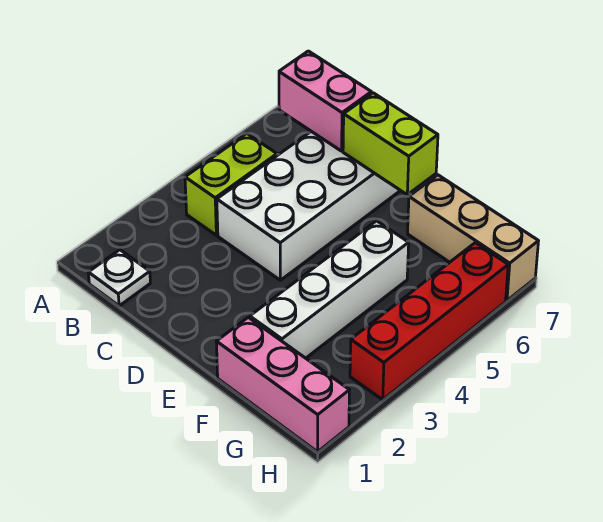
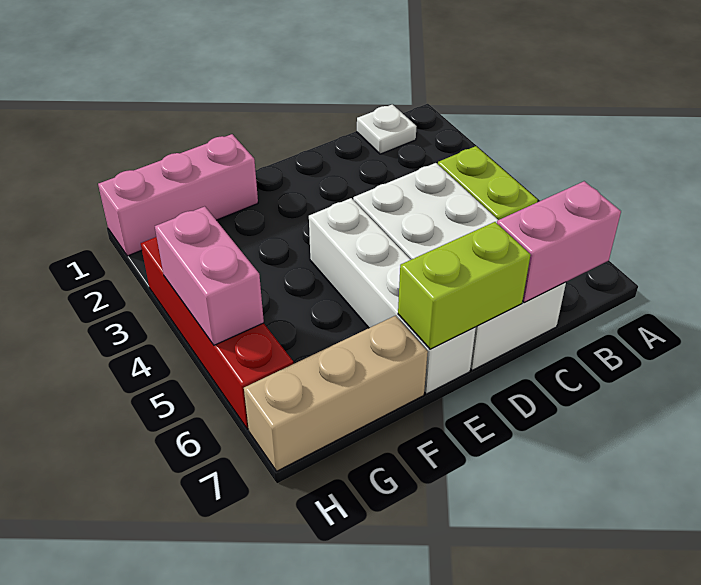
white brick F2:F5 level 1 -> white brick E4:E7 level 1
none -> pink brick H4:H5 level 2

